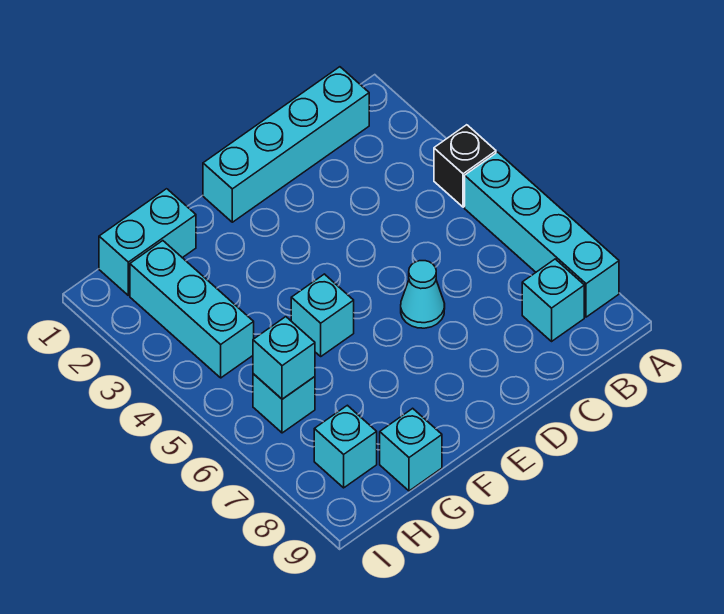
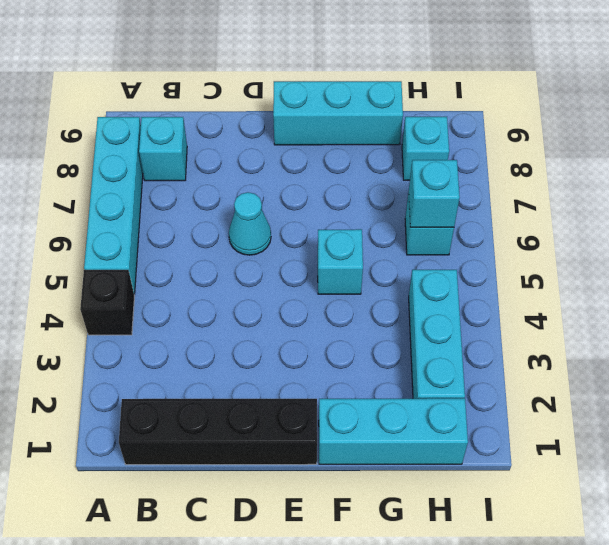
cyan brick B1:E1 level 1 -> black brick B1:E1 level 1
cyan brick G1:H1 level 1 -> cyan brick F1:H1 level 1
cyan brick G9 level 1 -> cyan brick E9:G9 level 1

